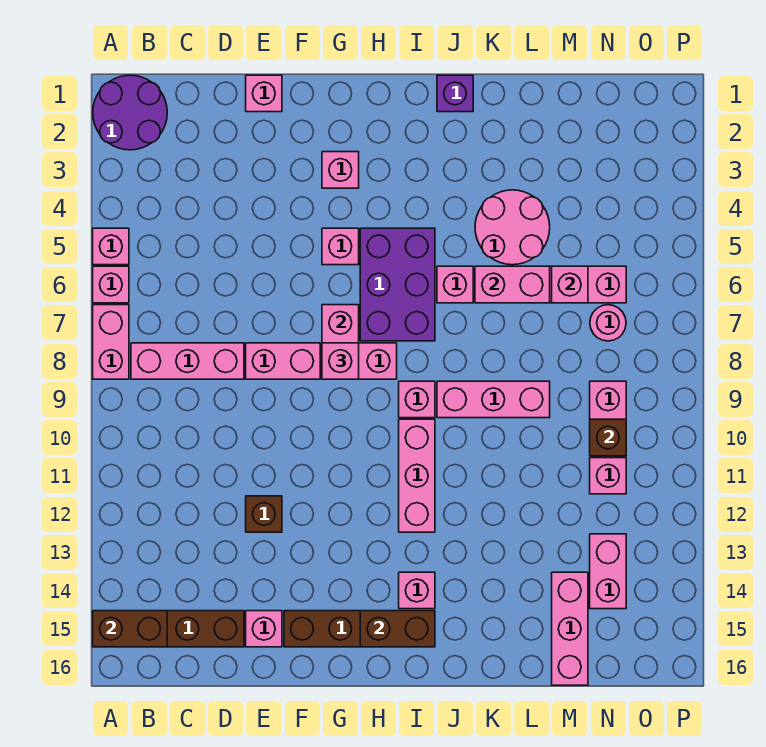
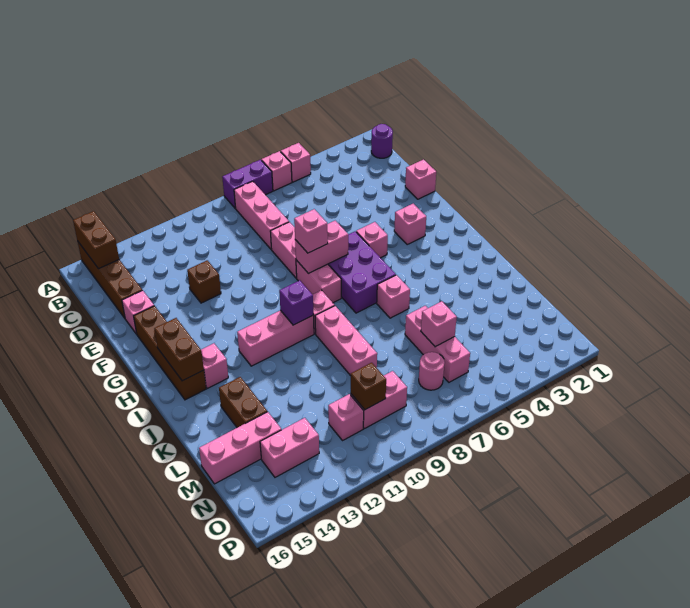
purple round brick A1:B2 level 1 -> purple round brick B1 level 1
pink brick A7:A8 level 1 -> purple brick A7:A8 level 1
purple brick H5:I7 level 1 -> purple brick G6:I7 level 1
purple brick J1 level 1 -> purple brick I10 level 2
pink round brick K4:L5 level 1 -> none
pink brick K6:L6 level 2 -> none
none -> brown brick K14:L14 level 1

